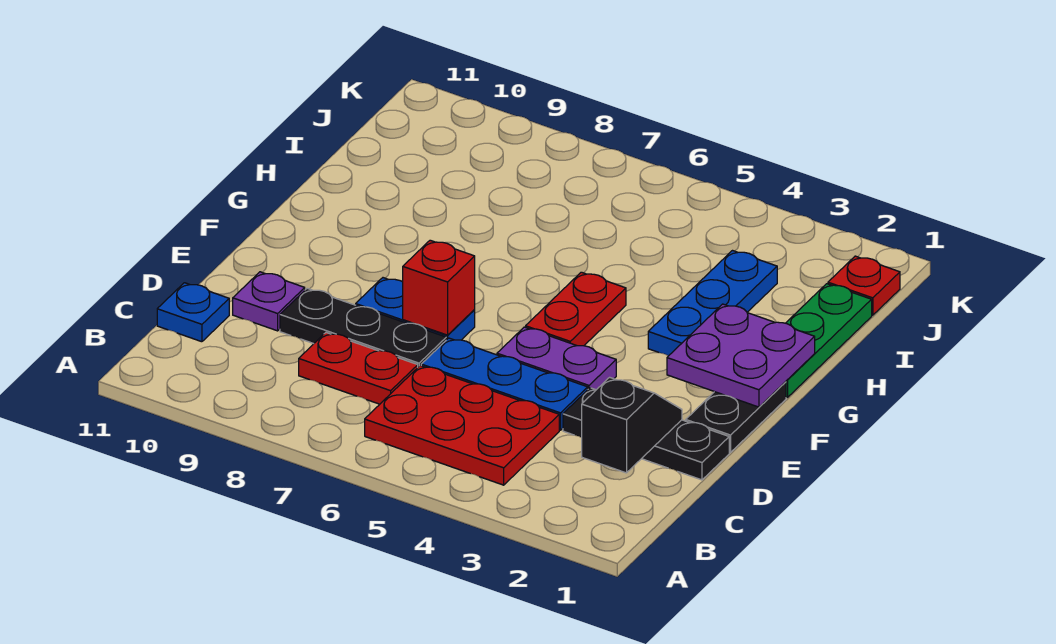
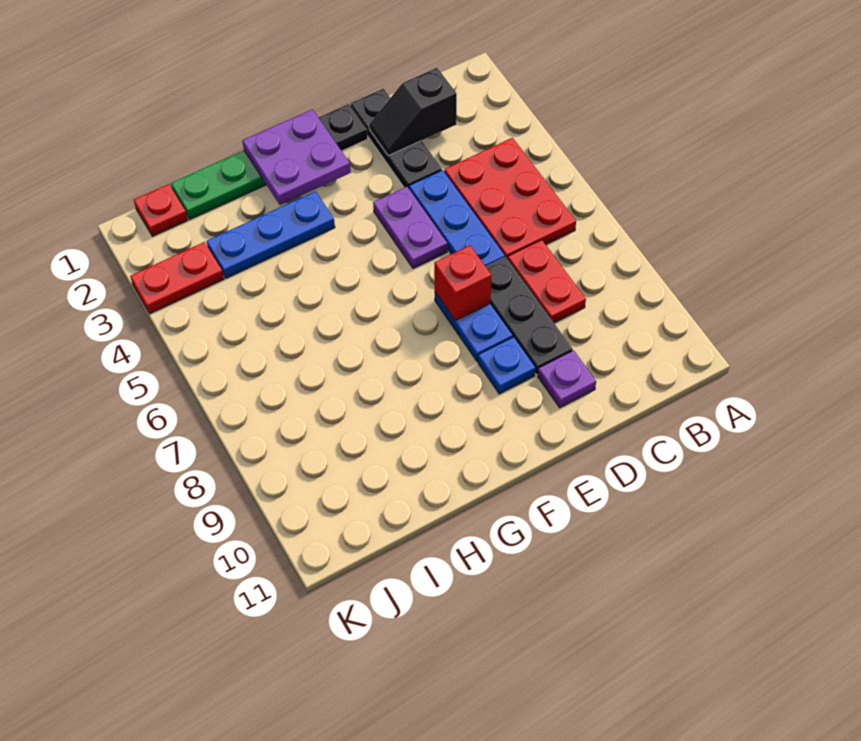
blue plate C11 level 1 -> blue plate E9 level 1
red plate F5:G5 level 1 -> red plate J3:K3 level 1

